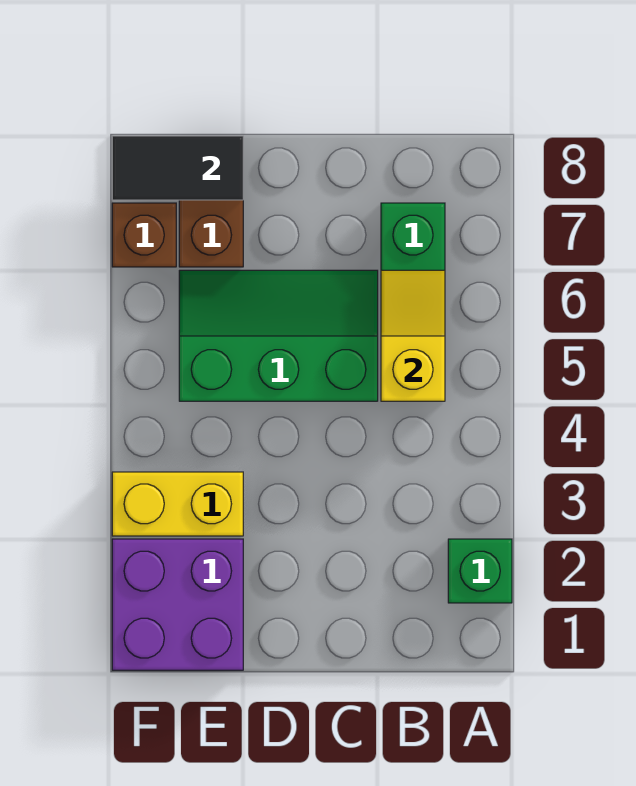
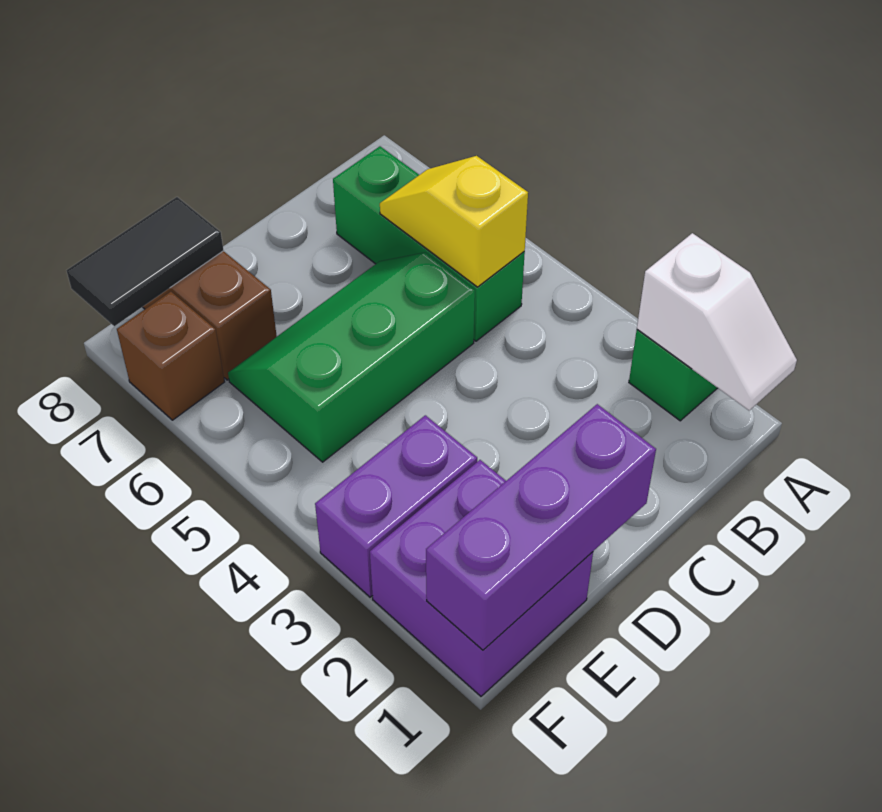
none -> white slope A1:A2 level 2 top 2
none -> purple brick D1:F1 level 2
yellow brick E3:F3 level 1 -> purple brick E3:F3 level 1

